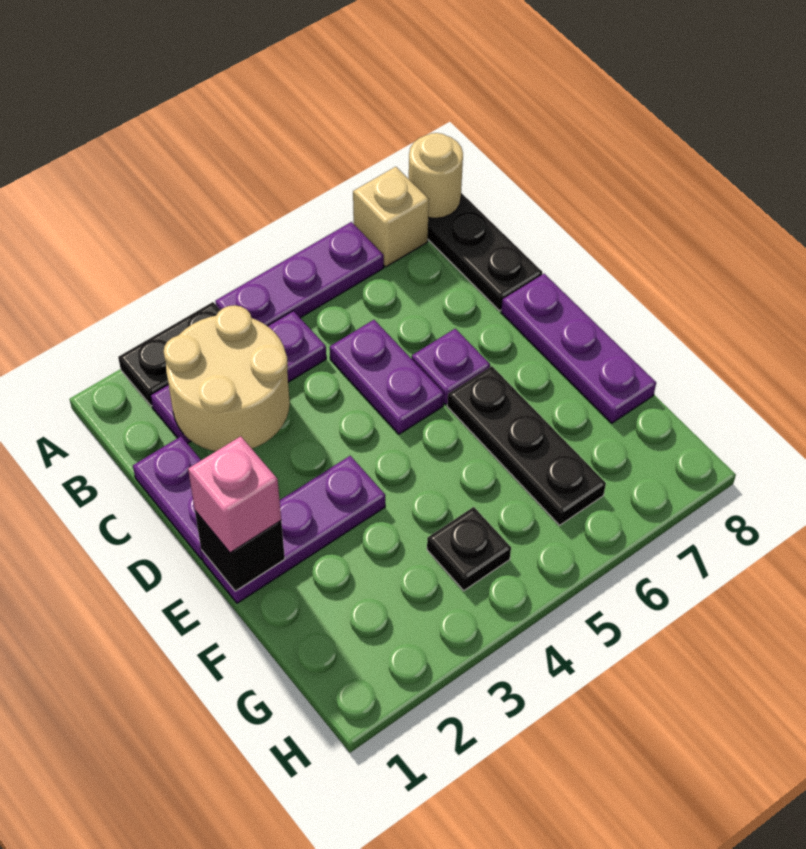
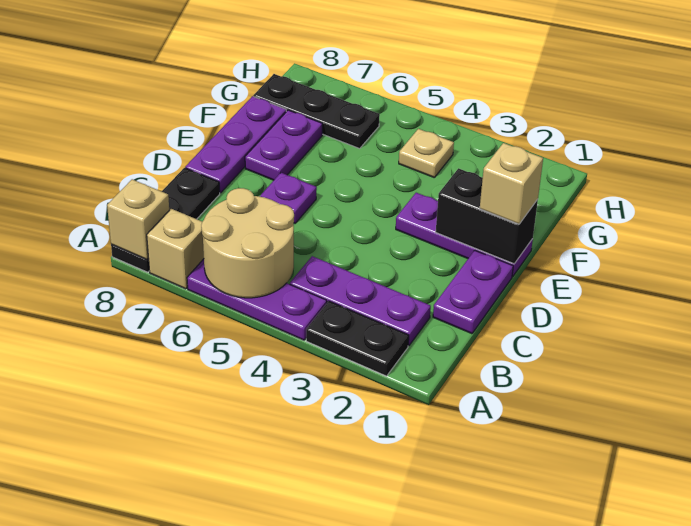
tan round brick A8 level 2 -> tan brick A8 level 2
tan round brick B2:C3 level 2 -> tan round brick A5:B6 level 2
purple plate C5:D5 level 1 -> purple plate E7:F7 level 1
black brick E1 level 2 -> black brick E1:E2 level 2
pink brick E1 level 3 -> tan brick E1 level 3
black plate E6:G6 level 1 -> black plate G6:G8 level 1
black plate G4 level 1 -> tan plate G4 level 1

